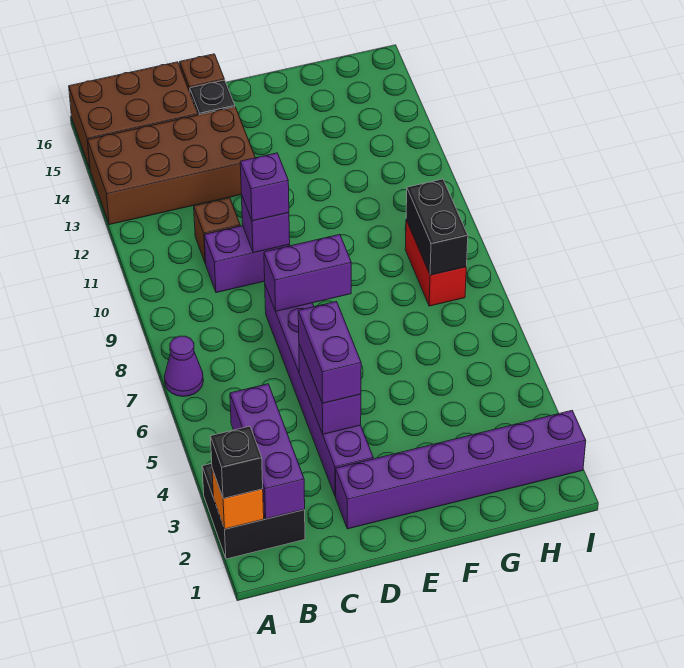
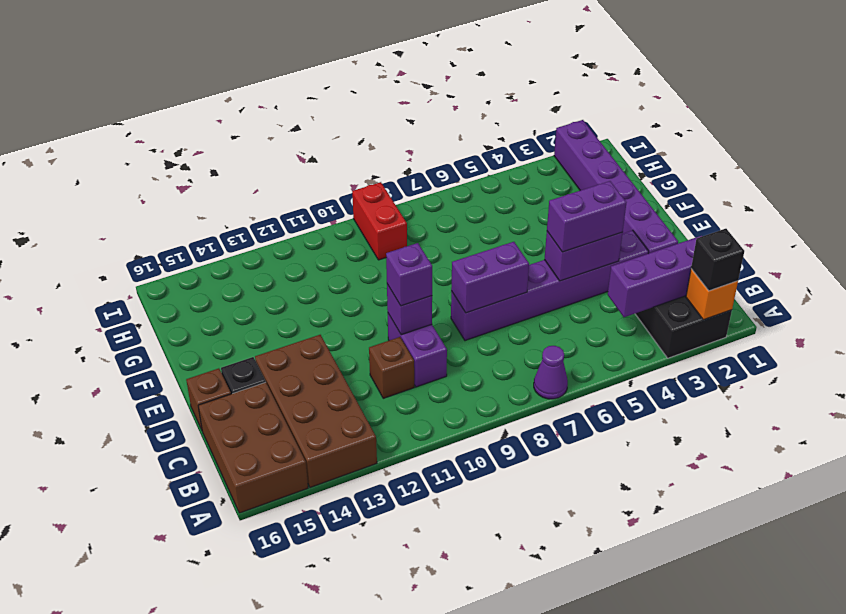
purple brick D8:E8 level 2 -> purple brick D7:D8 level 2
red brick H8:H9 level 1 -> red brick H9:I9 level 1
black brick H8:H9 level 2 -> none

